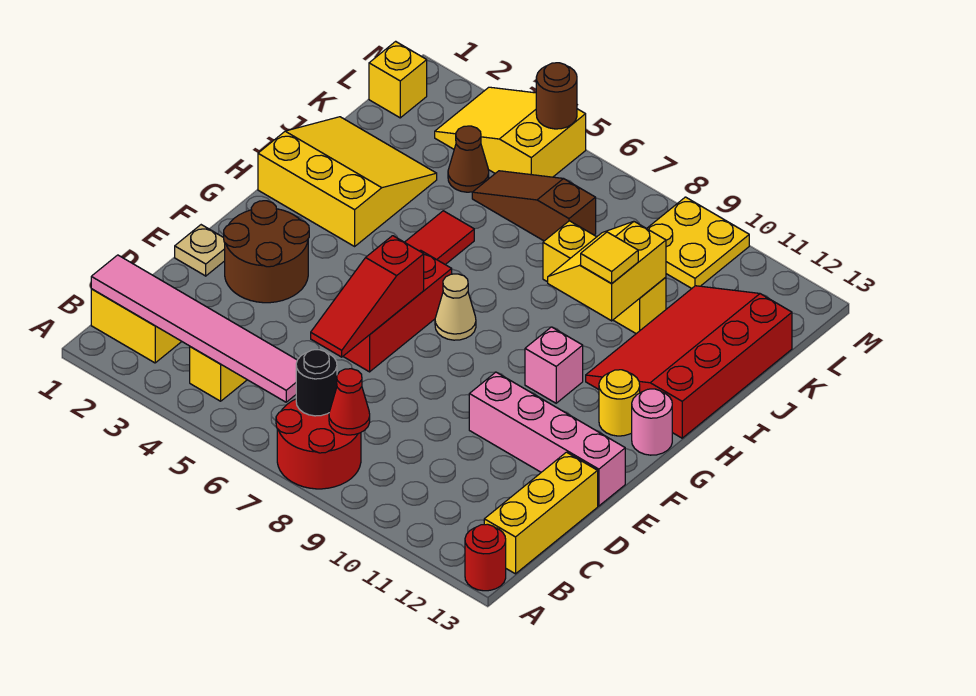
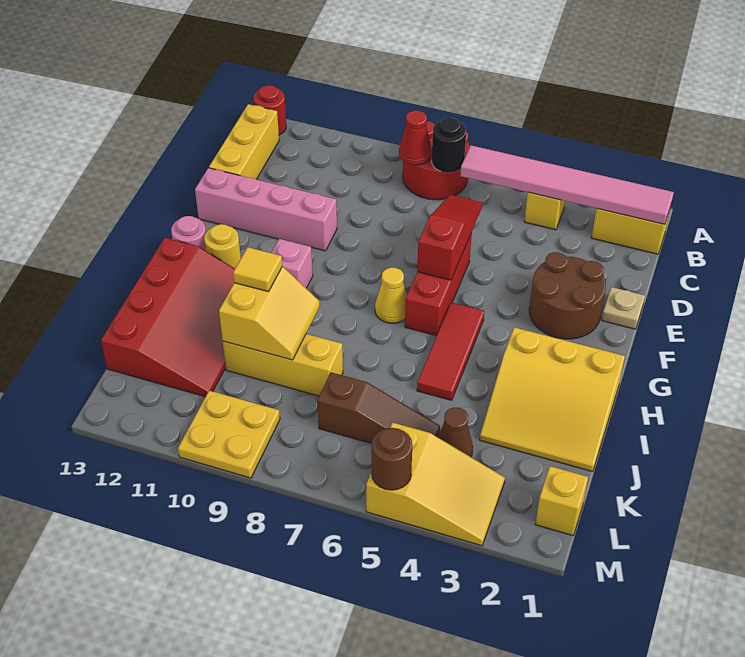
tan cone G7 level 1 -> yellow cone G7 level 1

